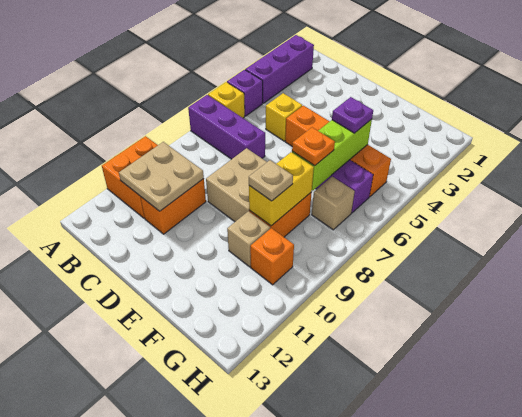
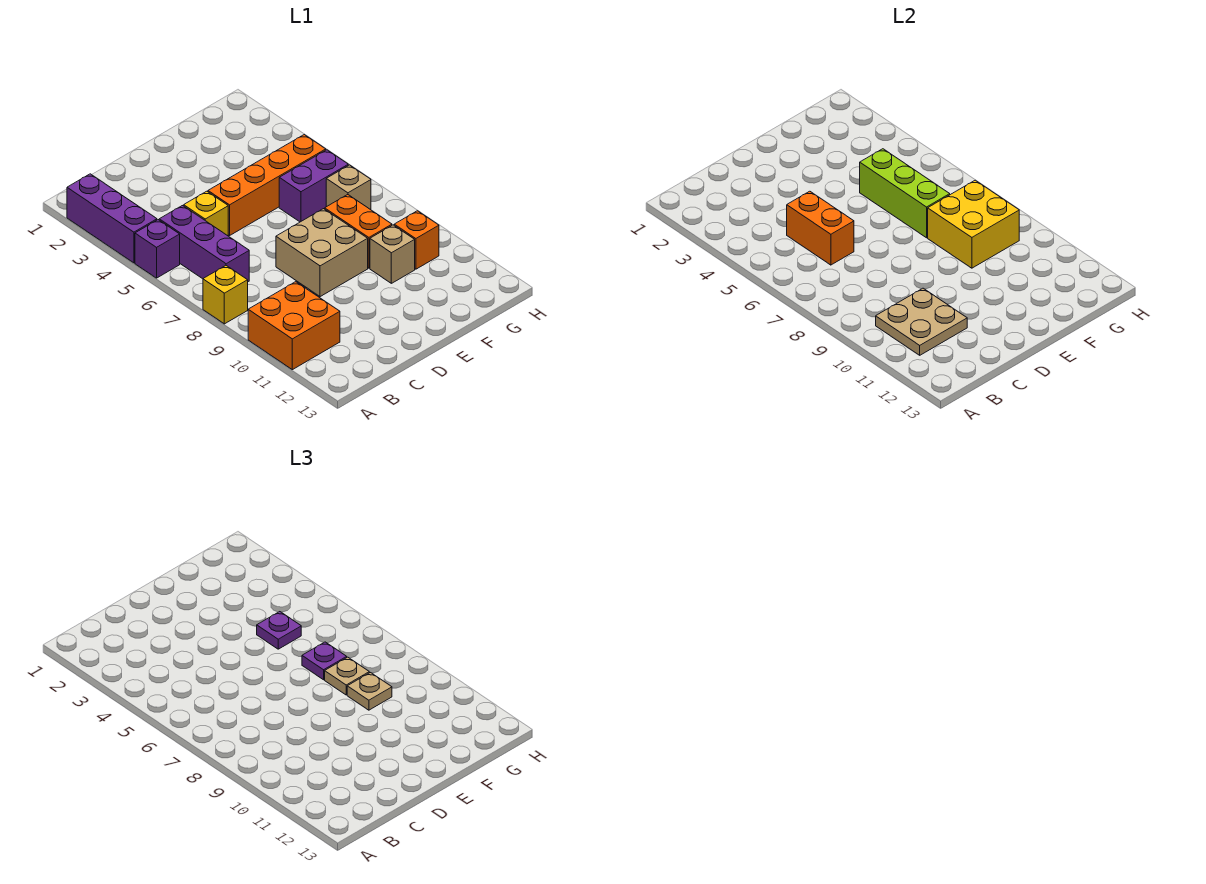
yellow brick A6 level 1 -> yellow brick A8 level 1
purple brick A7:C7 level 1 -> purple brick B5:B7 level 1
orange brick C10:C11 level 1 -> orange brick C5:C6 level 2
orange plate F7 level 3 -> purple plate F7 level 3
yellow brick F8:F9 level 2 -> yellow brick F8:G9 level 2
none -> tan plate F8 level 3

